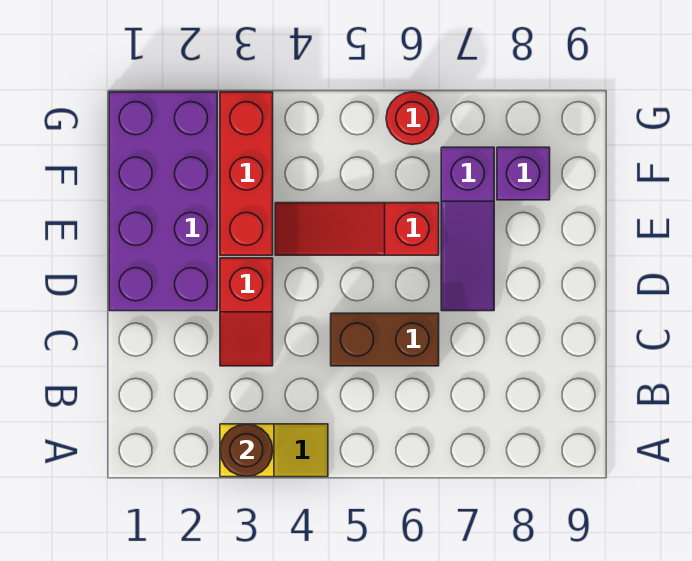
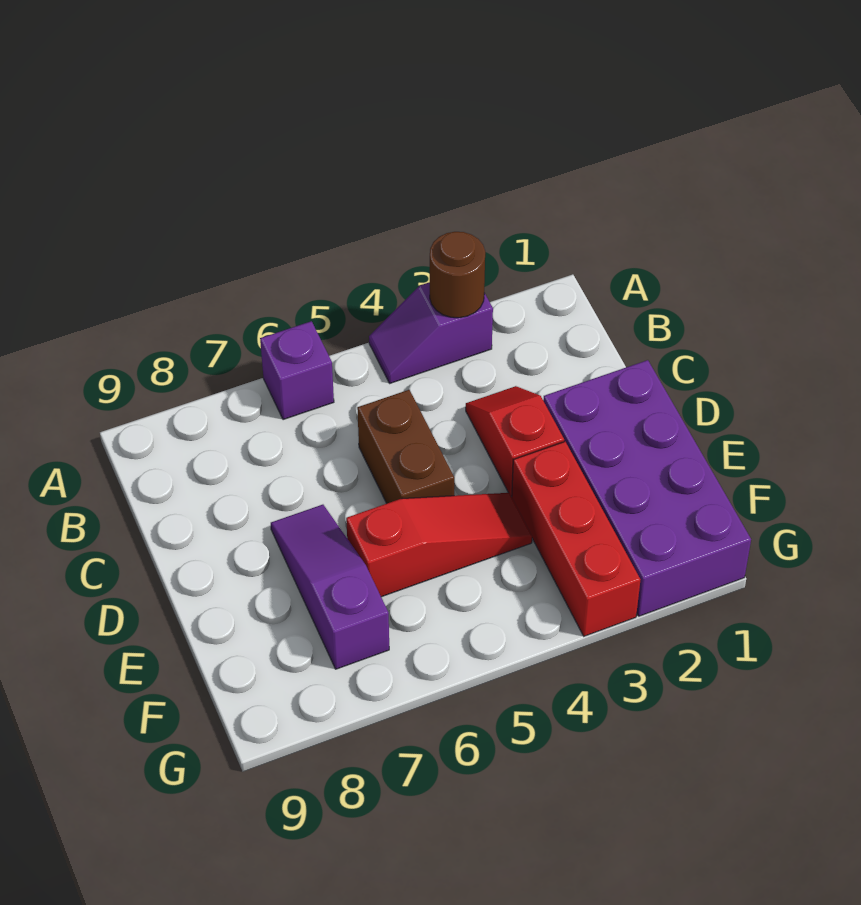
yellow slope A3:A4 level 1 top 3 -> purple slope A3:A4 level 1 top 3
brown brick C5:C6 level 1 -> brown brick C5:D5 level 1
purple brick F8 level 1 -> purple brick A6 level 1
red round brick G6 level 1 -> none

